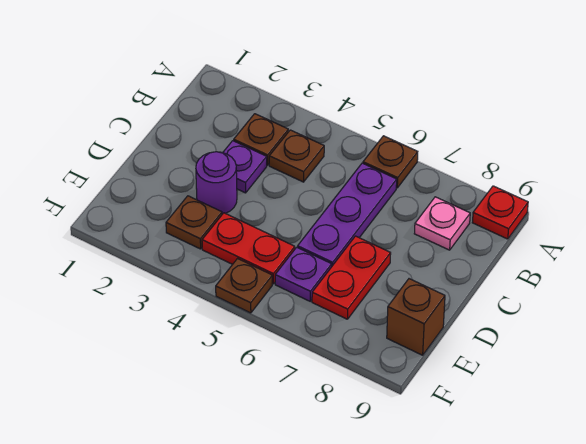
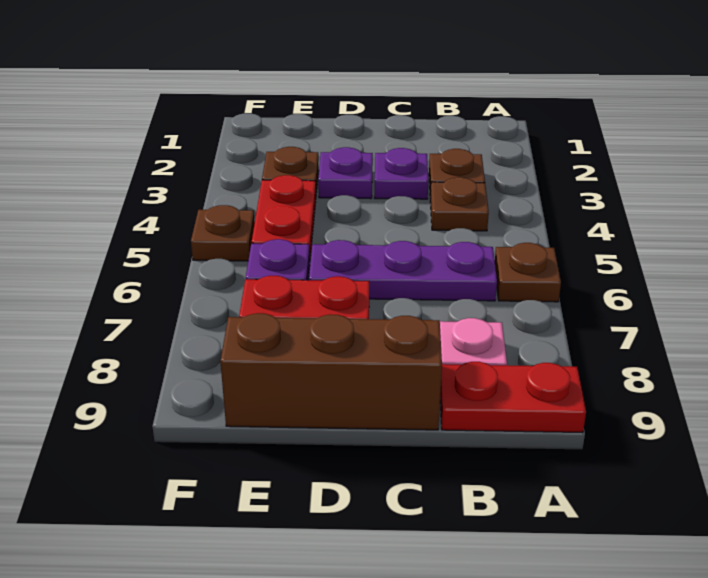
red plate A9 level 1 -> red plate A9:B9 level 1
purple round brick D3 level 1 -> purple plate D3 level 1
brown brick E9 level 1 -> brown brick C9:E9 level 1

